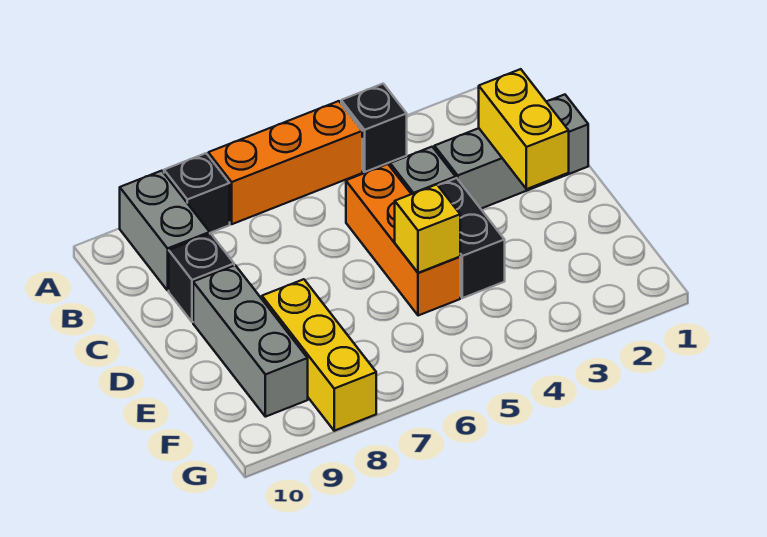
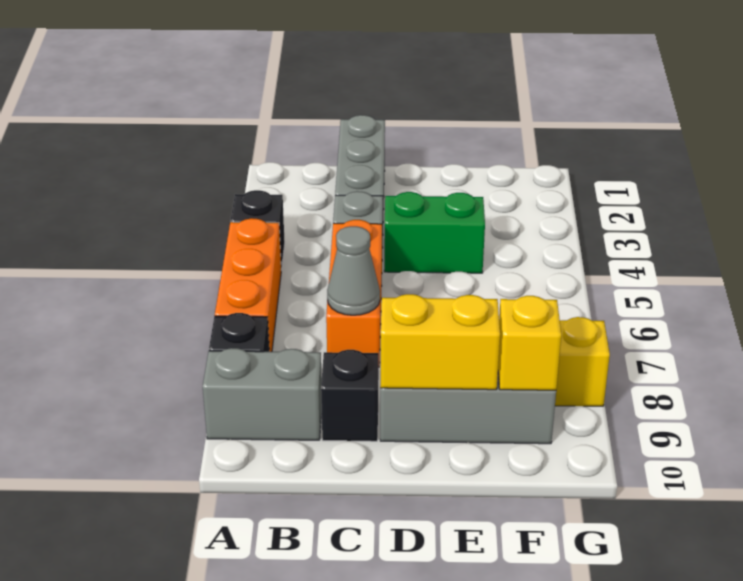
yellow brick C2:D2 level 2 -> yellow brick D9:E9 level 2
orange brick C5:E5 level 1 -> orange brick C5:C7 level 1
none -> grey cone C7 level 2
black brick D4:E4 level 1 -> green brick D4:E4 level 1
yellow brick E5 level 2 -> yellow brick F9 level 2

